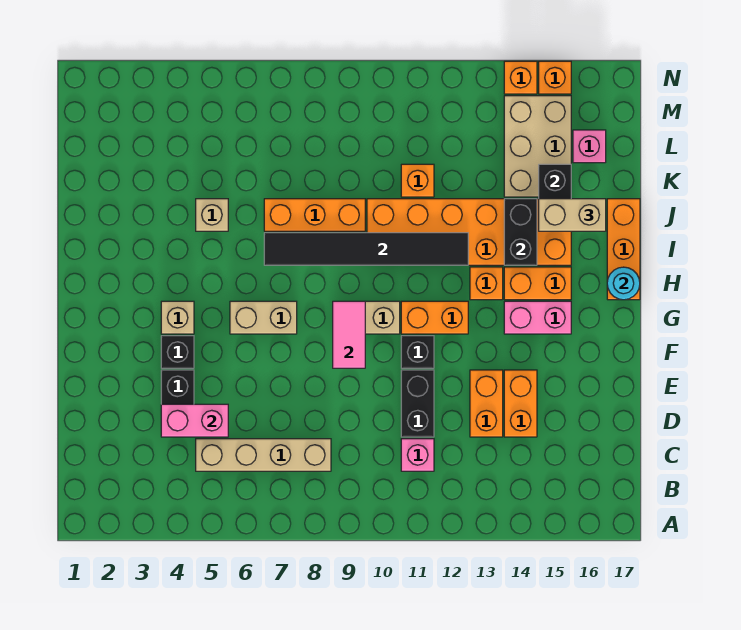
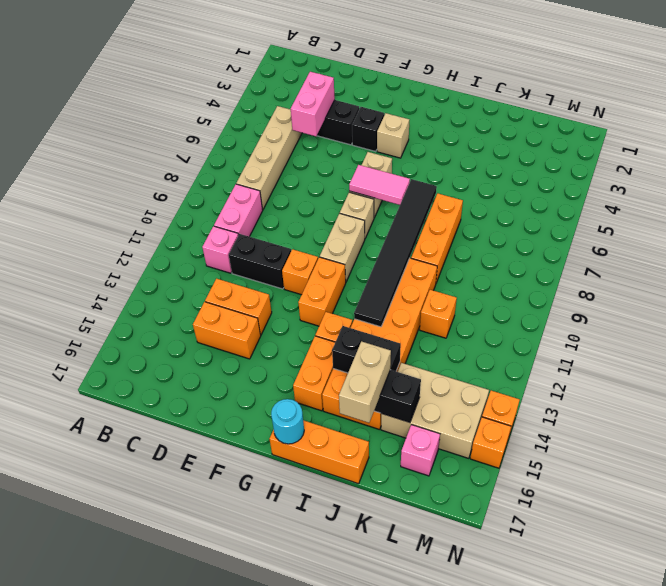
pink tile F9:G9 level 2 -> pink tile G7:H7 level 2
black brick F11 level 1 -> orange brick F11 level 1
pink brick G14:G15 level 1 -> pink brick C9:C10 level 1
tan brick J5 level 1 -> tan brick G8 level 1

